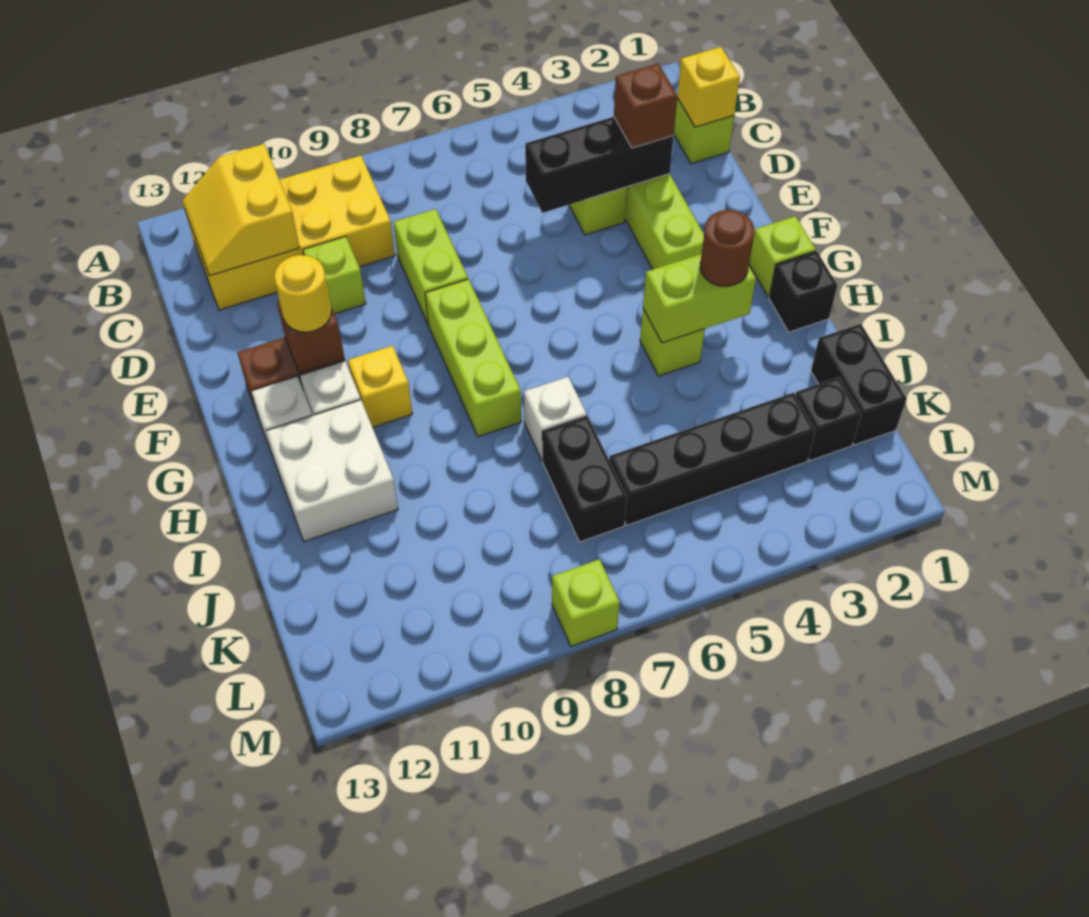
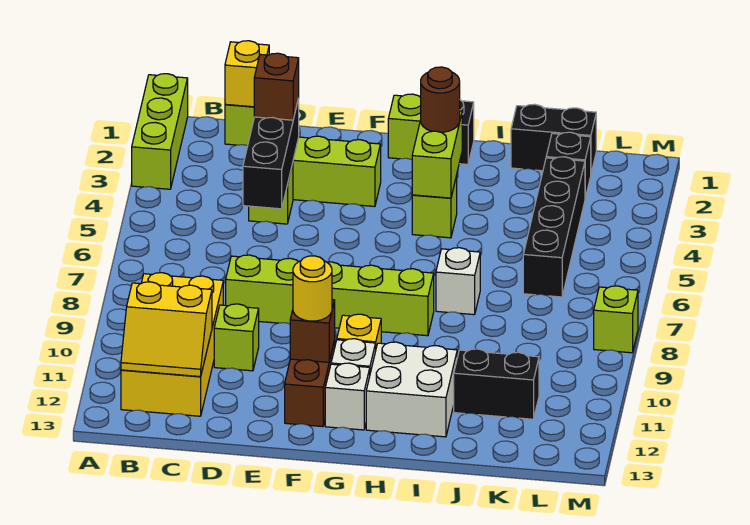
none -> lime brick A1:A3 level 1
black brick J7:K7 level 1 -> black brick J11:K11 level 1

